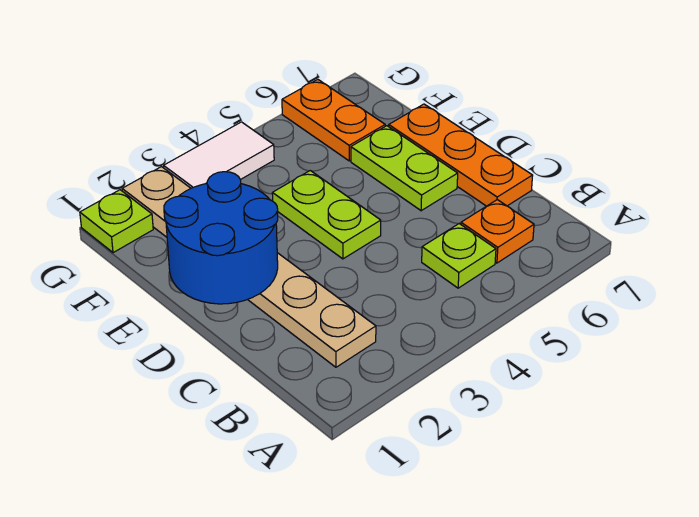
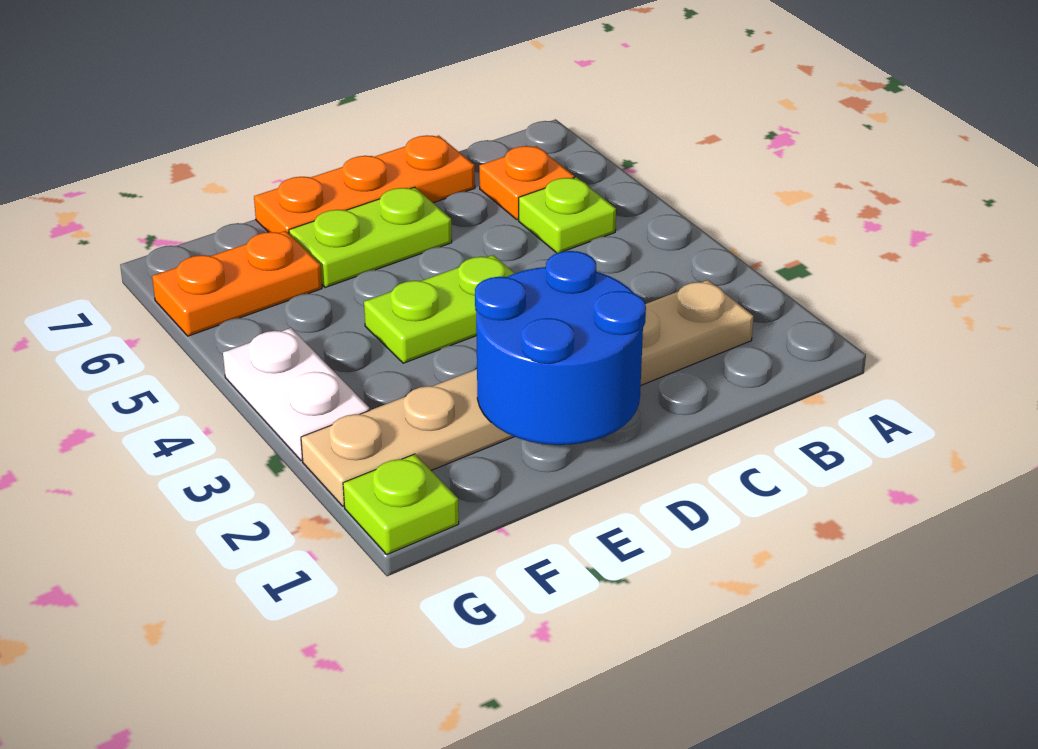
white tile G3:G4 level 1 -> white plate G3:G4 level 1

